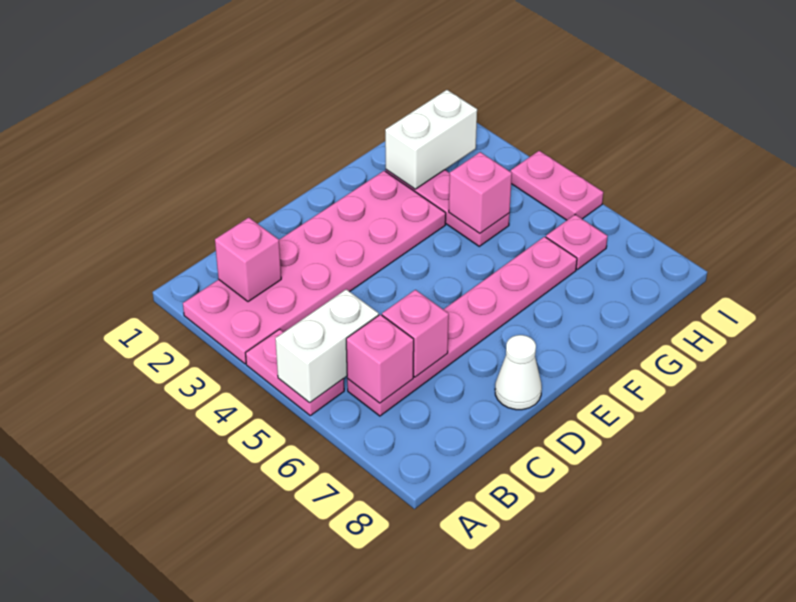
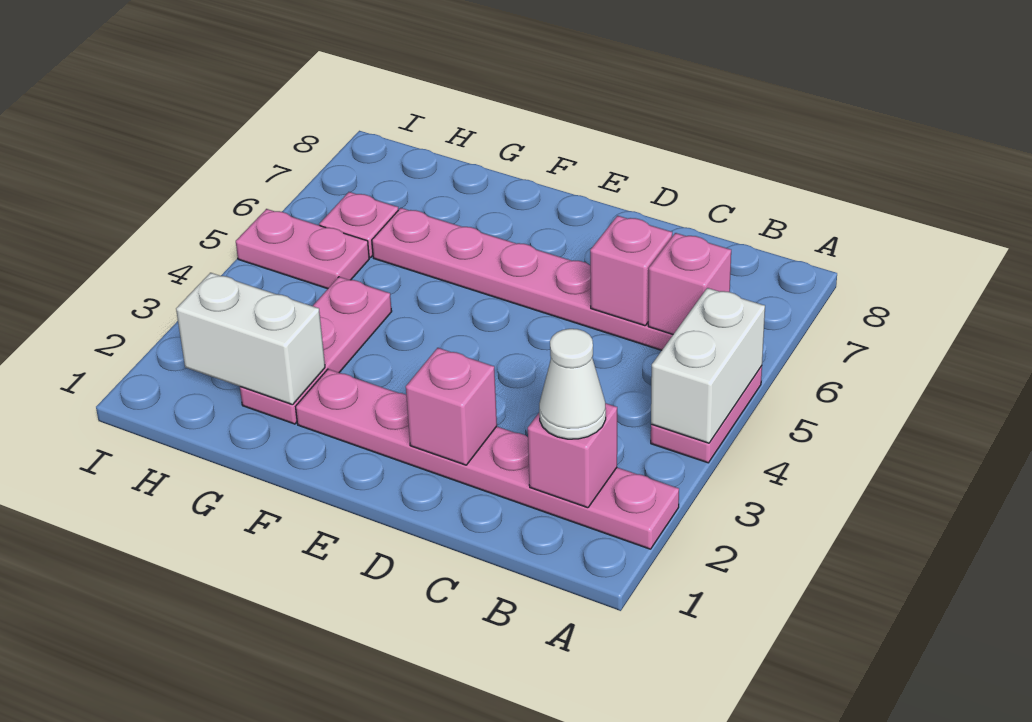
pink plate A2:F3 level 1 -> pink plate A2:F2 level 1
white brick A5:B5 level 2 -> white brick A4:A5 level 2
white cone D8 level 1 -> white cone B2 level 3
pink brick G4 level 2 -> pink brick D2 level 2
pink plate I4:I5 level 1 -> pink plate H5:I5 level 1

